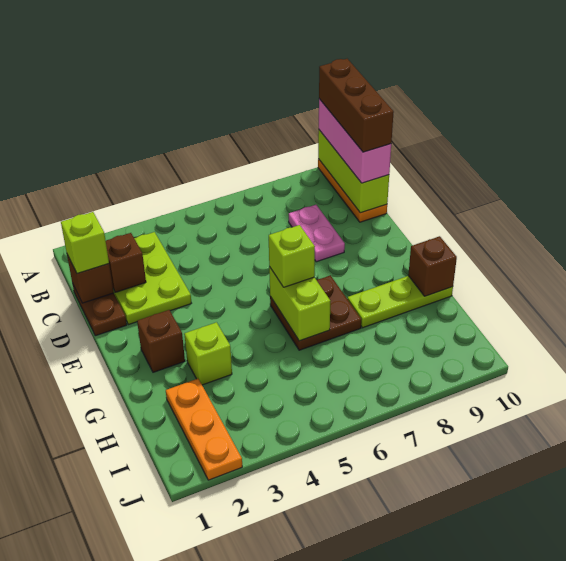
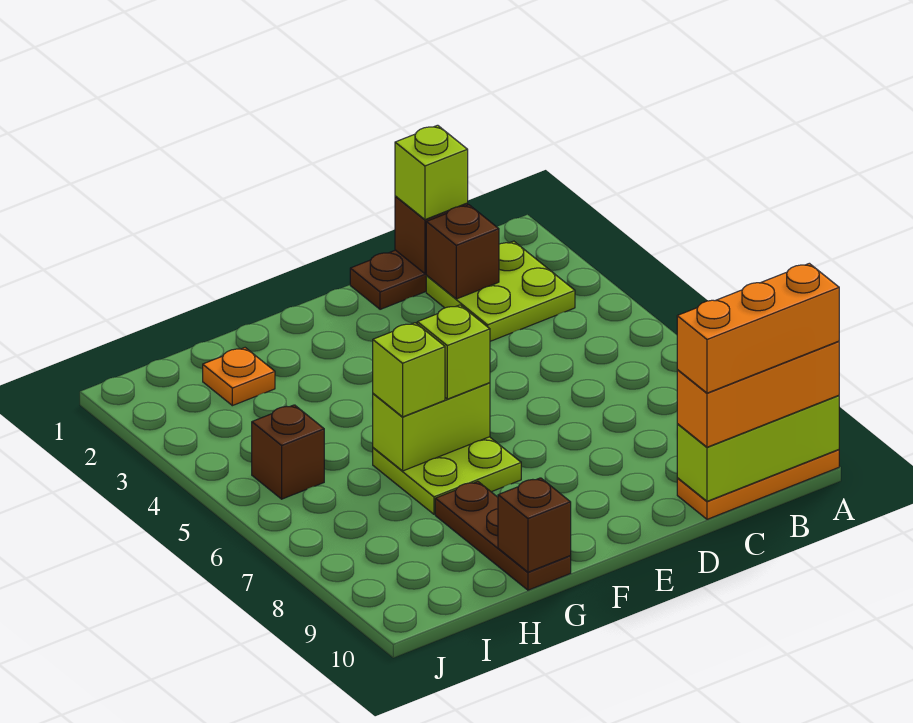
pink brick A10:C10 level 3 -> orange brick A10:C10 level 3
brown brick A10:C10 level 4 -> orange brick A10:C10 level 4
lime plate B2:D3 level 1 -> lime plate B2:C3 level 1
pink plate C8:D8 level 1 -> none
brown brick F2 level 1 -> brown brick I5 level 1
brown plate F6:G7 level 1 -> lime plate F6:G7 level 1
lime brick G3 level 1 -> lime brick G6 level 3
lime plate G8:G10 level 1 -> brown plate G8:G10 level 1
orange plate H2:J2 level 1 -> orange plate H2 level 1

